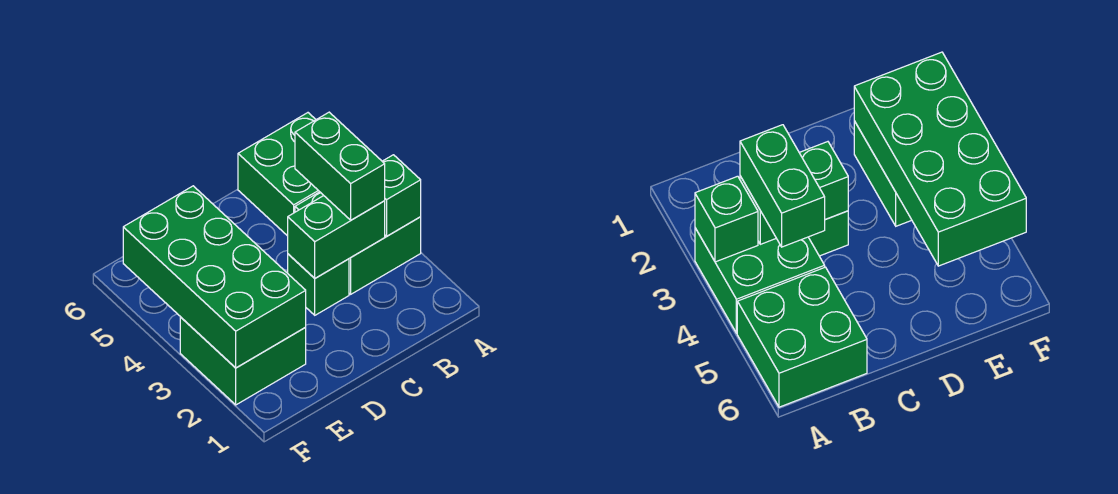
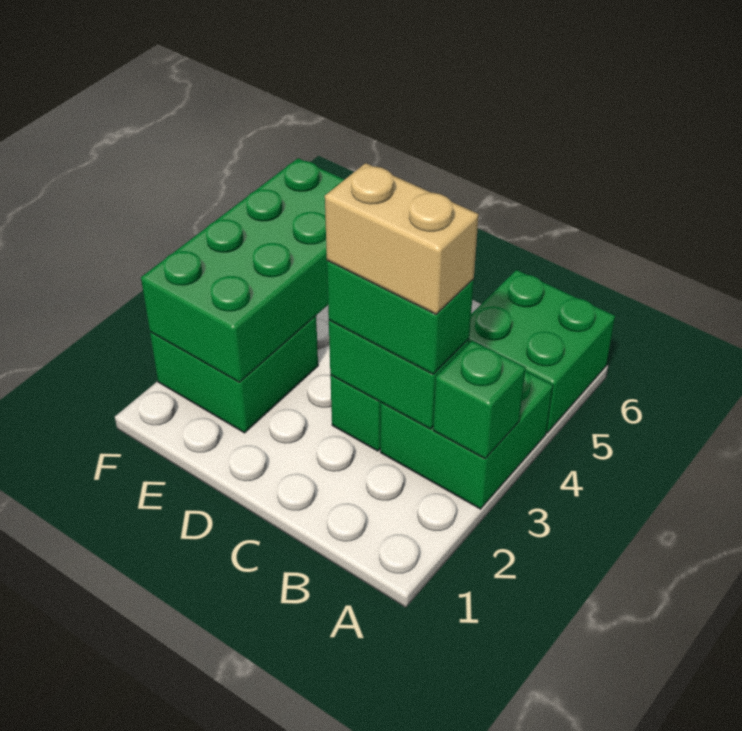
green brick B3:B4 level 3 -> green brick B3:C3 level 3
none -> tan brick B3:C3 level 4

